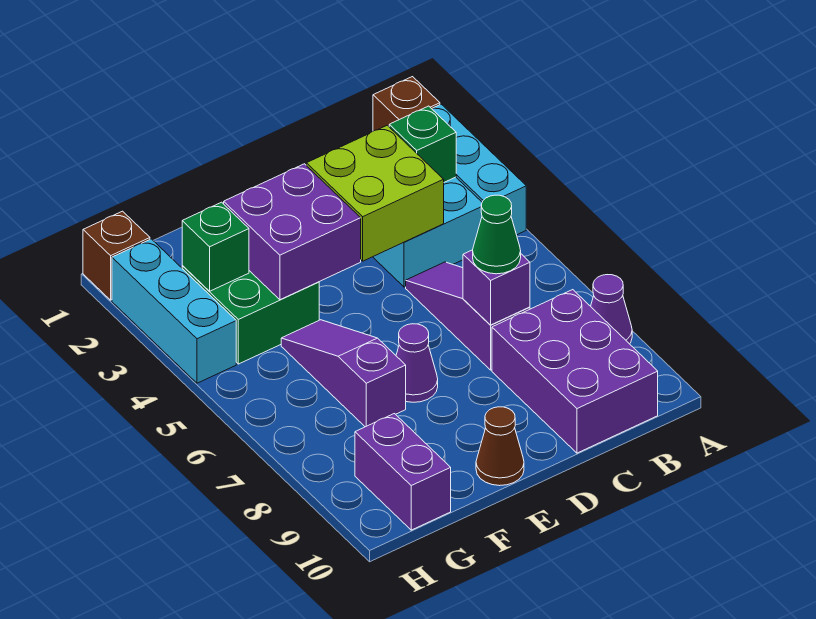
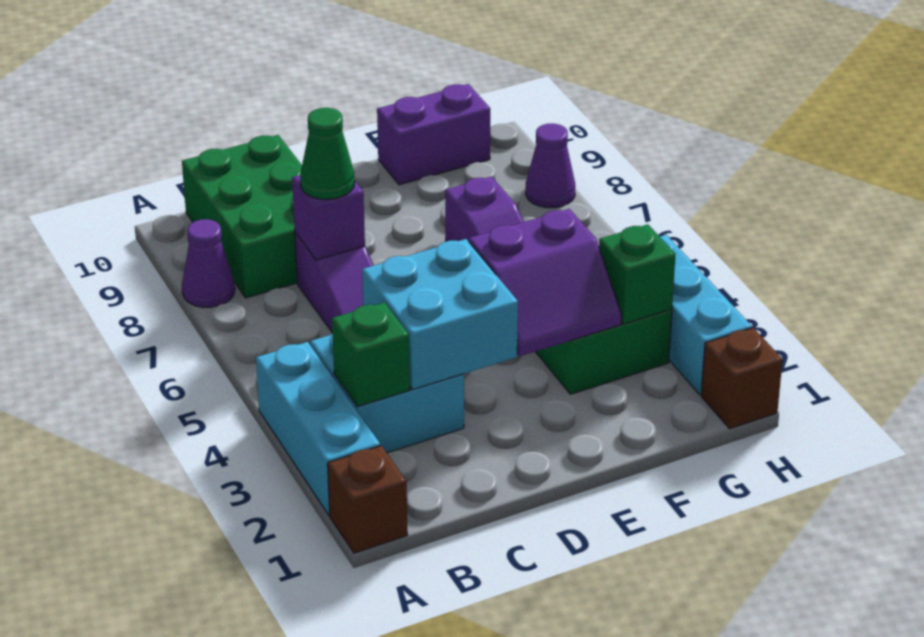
purple brick B8:C10 level 1 -> green brick B8:C10 level 1
lime brick C3:D4 level 2 -> cyan brick C3:D4 level 2
purple brick E3:F4 level 2 -> purple slope E3:F4 level 2 top 4
purple cone E7 level 1 -> purple cone H8 level 1
brown cone E10 level 1 -> none
purple brick G9:G10 level 1 -> purple brick F10:G10 level 1

